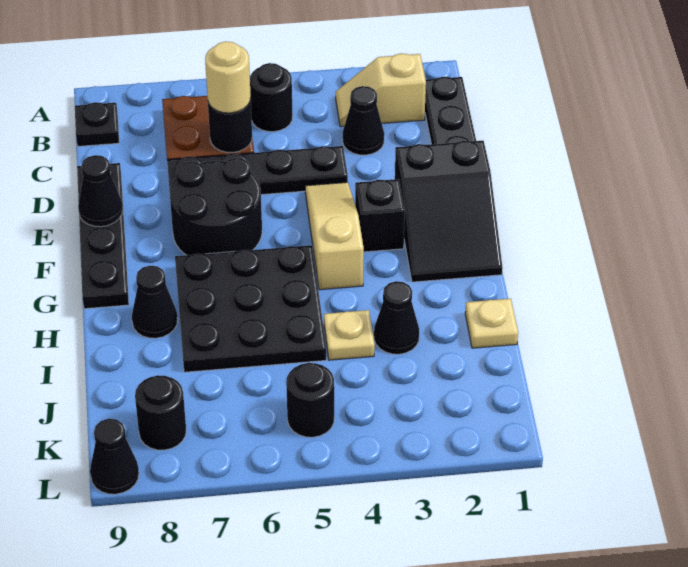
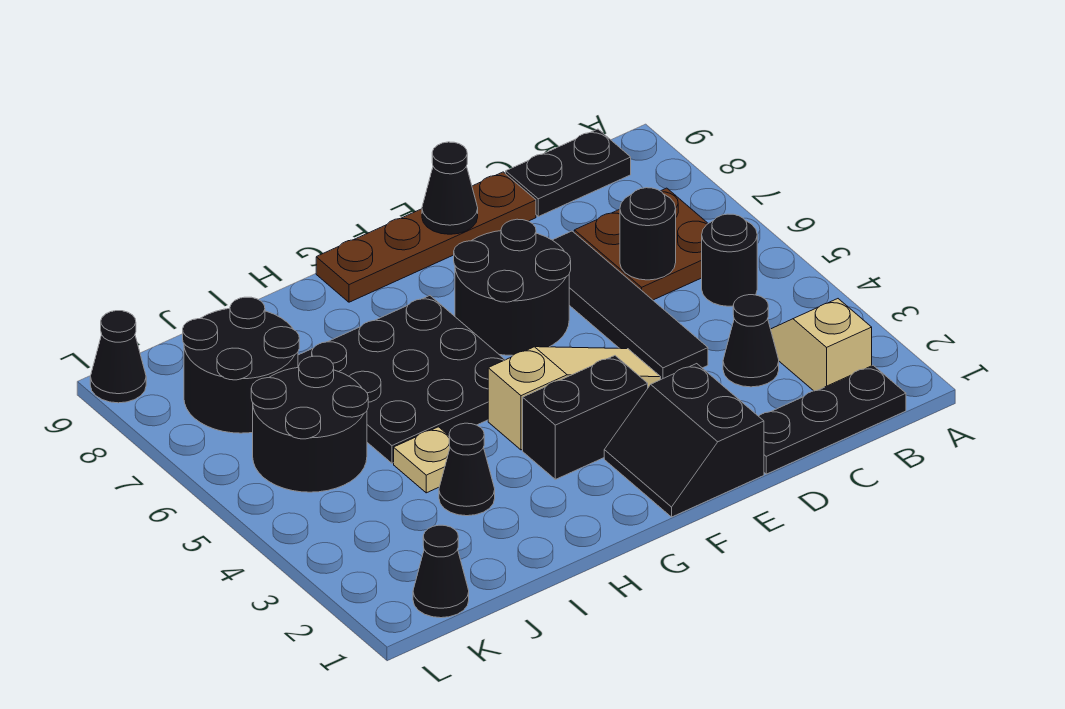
black plate B9 level 1 -> black plate B9:C9 level 1
tan round brick C6 level 3 -> none
black plate D4:D7 level 1 -> black tile D4:D7 level 1
black plate D9:G9 level 1 -> brown plate D9:G9 level 1
black slope E1:G2 level 1 top E -> black slope E1:F2 level 1 top E
black brick F3 level 1 -> black brick F3:G3 level 1
black cone H8 level 1 -> black cone K1 level 1
tan plate I1 level 1 -> none
black round brick K5 level 1 -> black round brick J5:K6 level 1
black round brick K8 level 1 -> black round brick J7:K8 level 1

